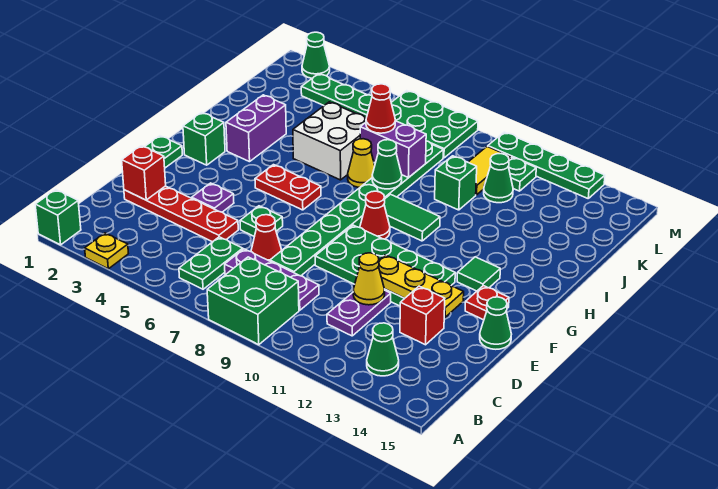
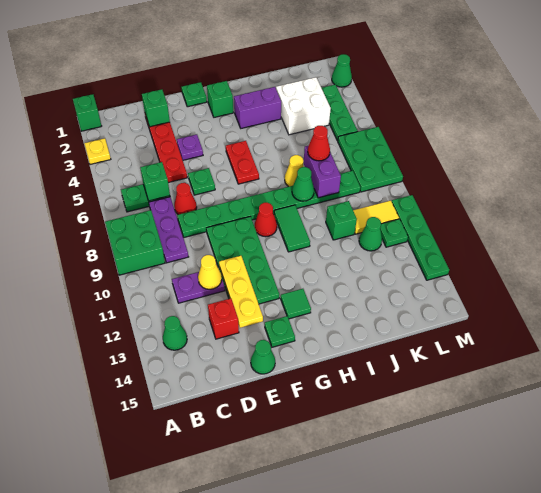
none -> green brick C6 level 2
red brick D2 level 2 -> green brick D2 level 2
red plate F14 level 1 -> green plate F14 level 1
white brick I5:J6 level 1 -> white brick J3:K4 level 1

